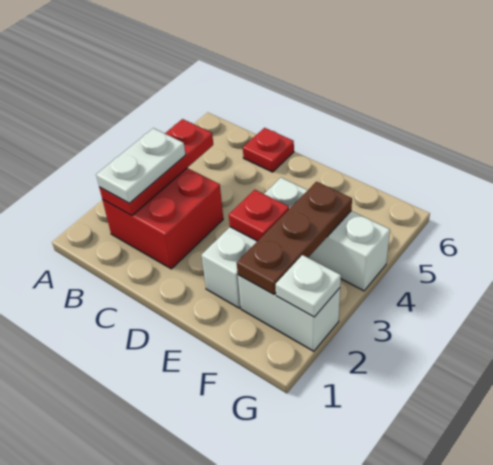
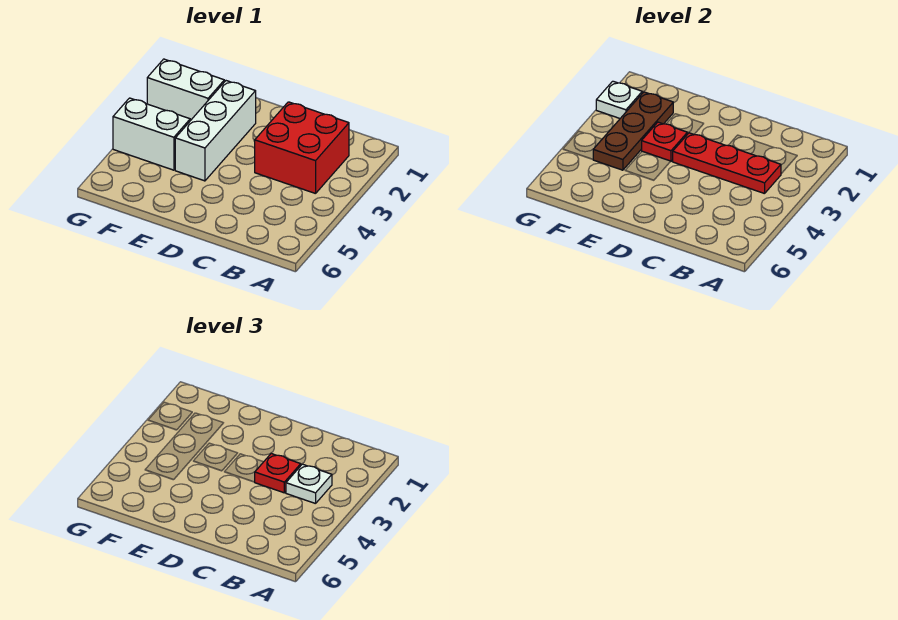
red plate B2:B4 level 2 -> red plate B3:D3 level 2
white plate B2:B3 level 3 -> white plate B3 level 3
red plate C6 level 1 -> red plate C3 level 3

